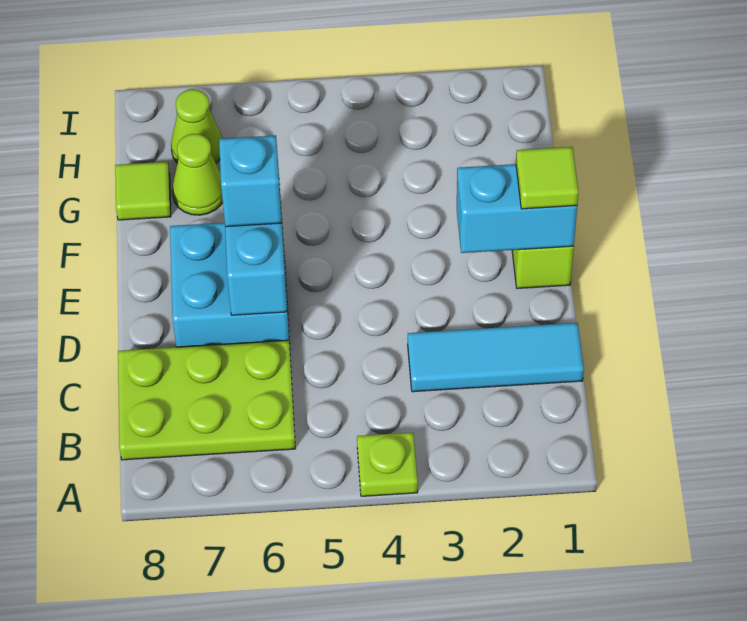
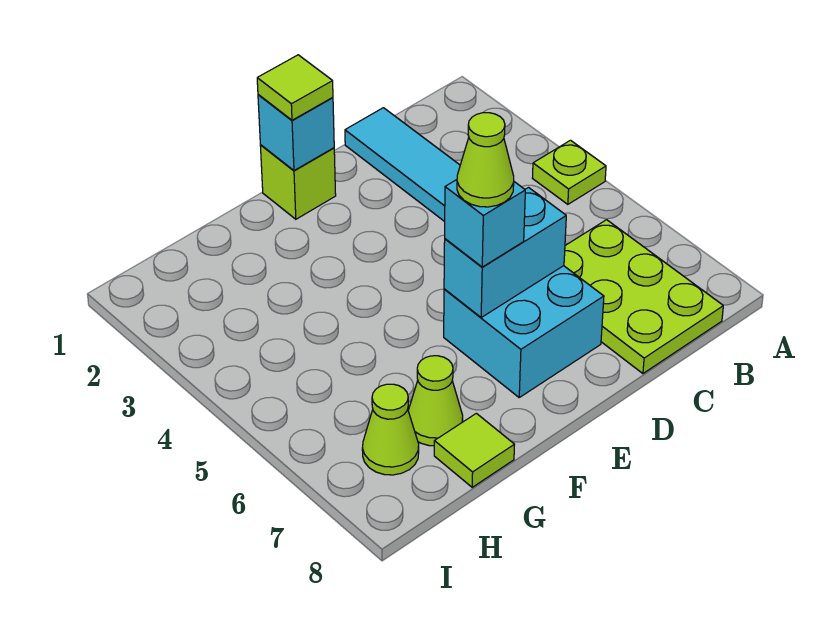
cyan brick E1:E2 level 2 -> cyan brick E1 level 2
none -> lime cone E6 level 4

